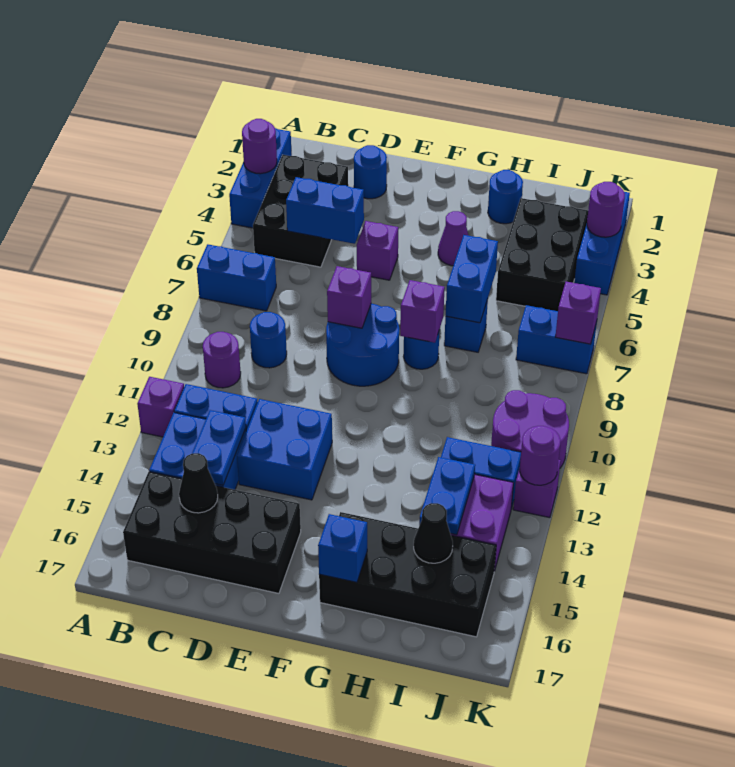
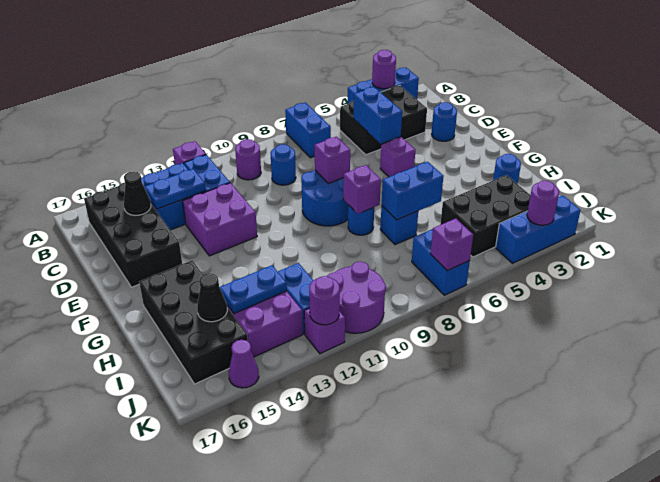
blue brick D12:E13 level 1 -> purple brick D12:E13 level 1
purple cone G4 level 1 -> purple cone K15 level 1
blue brick G16 level 2 -> none

